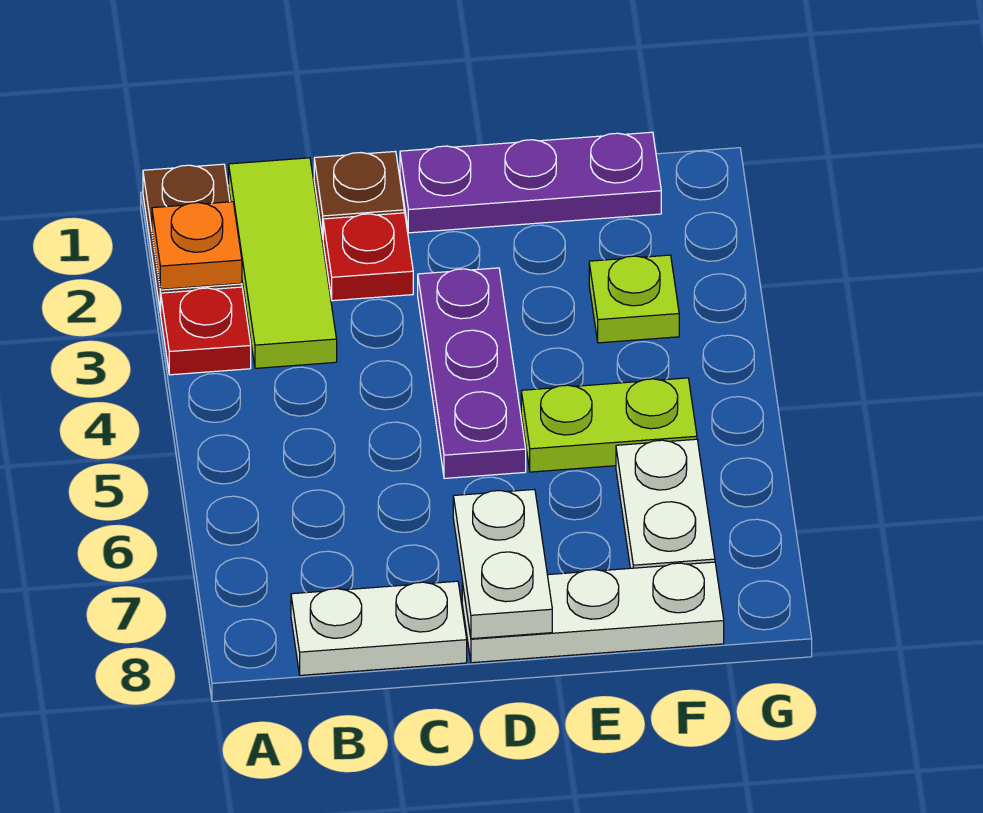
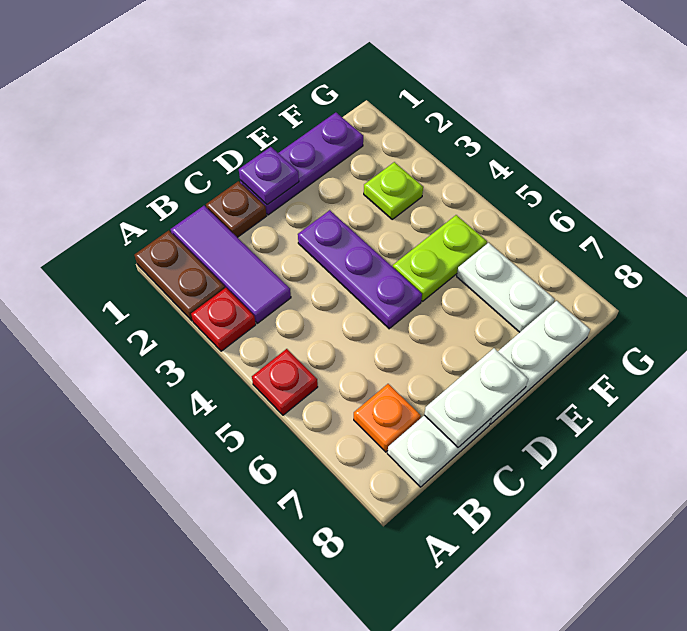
orange plate A2 level 2 -> orange plate B7 level 1
lime tile B1:B3 level 1 -> purple tile B1:B3 level 1
red plate C2 level 1 -> red plate A5 level 1
none -> purple plate D1 level 2
white plate D7:D8 level 2 -> white plate C8:D8 level 2

